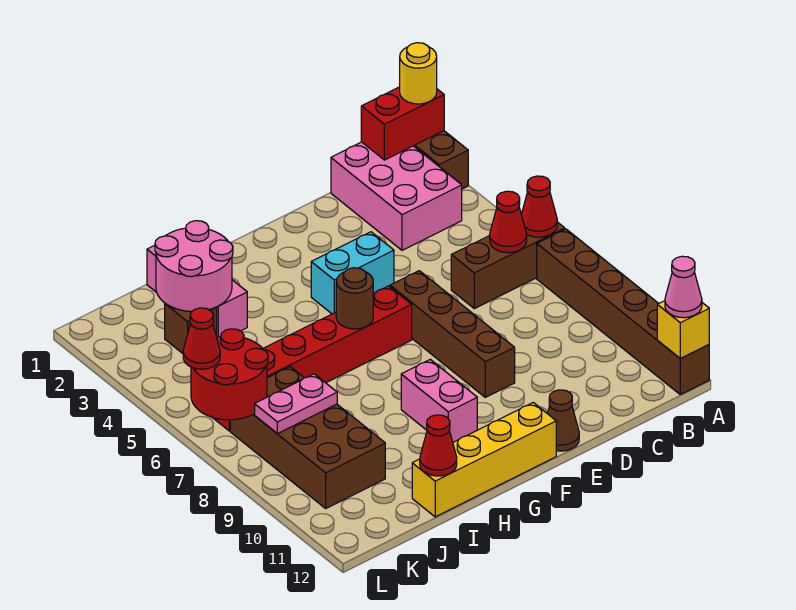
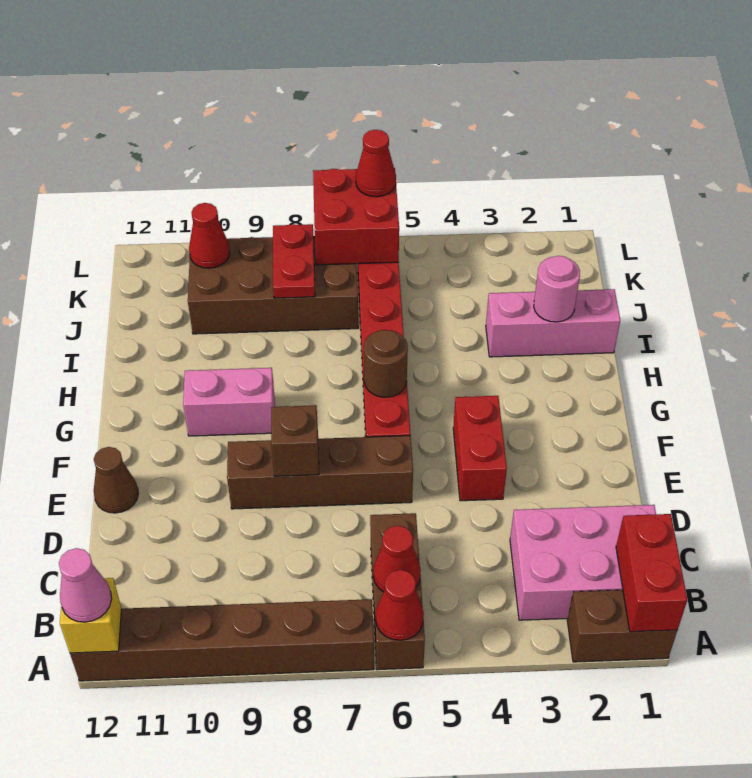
yellow round brick A1 level 3 -> none
cyan brick E4:F4 level 1 -> red brick E4:F4 level 1
yellow brick F12:I12 level 1 -> none
pink round brick I2:J3 level 2 -> pink round brick I2 level 2
red cone I12 level 2 -> red cone K10 level 2
brown brick J3 level 1 -> brown brick E8 level 2
pink plate J8:K8 level 2 -> red plate J8:K8 level 2
red round brick K6:L7 level 2 -> red brick K6:L7 level 2

